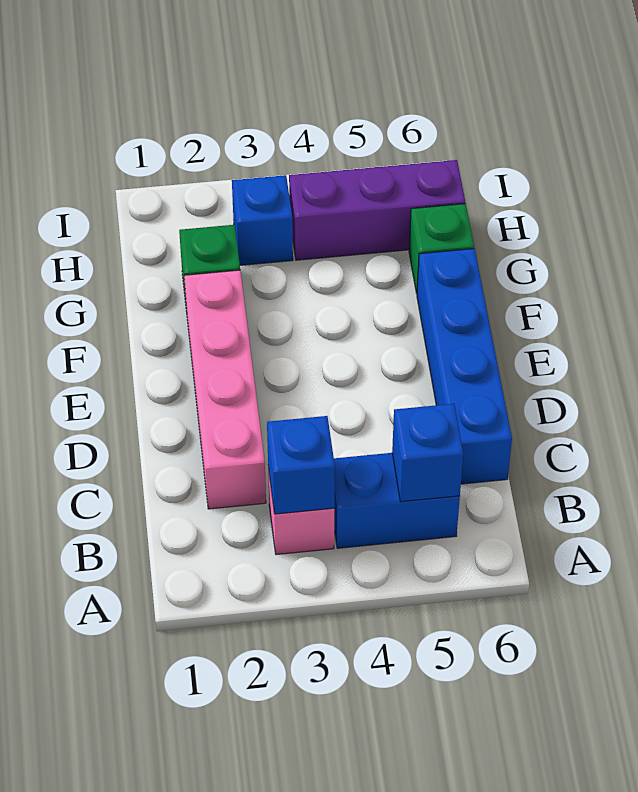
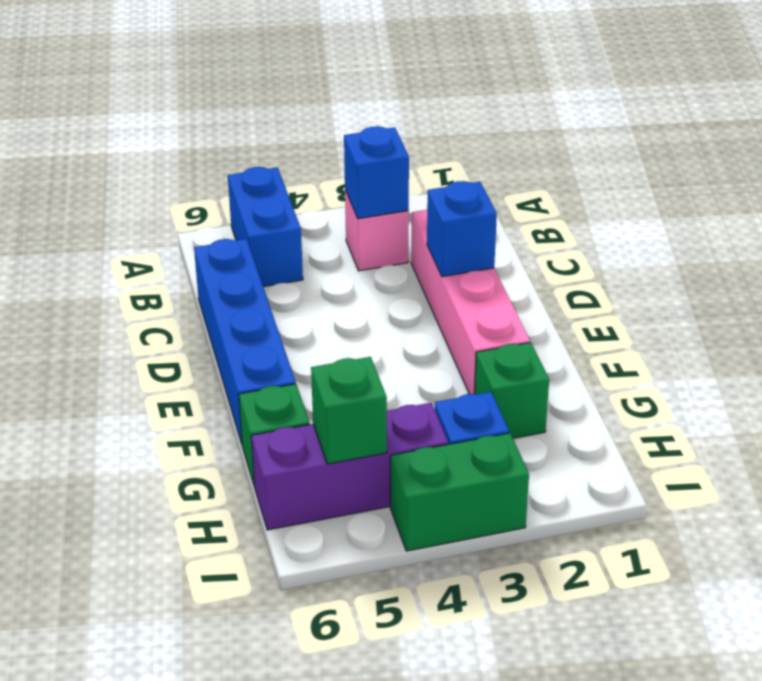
blue brick B4:B5 level 1 -> blue brick A5:B5 level 1
blue brick B5 level 2 -> blue brick D2 level 2
none -> green brick H5 level 2
none -> green brick I3:I4 level 1

